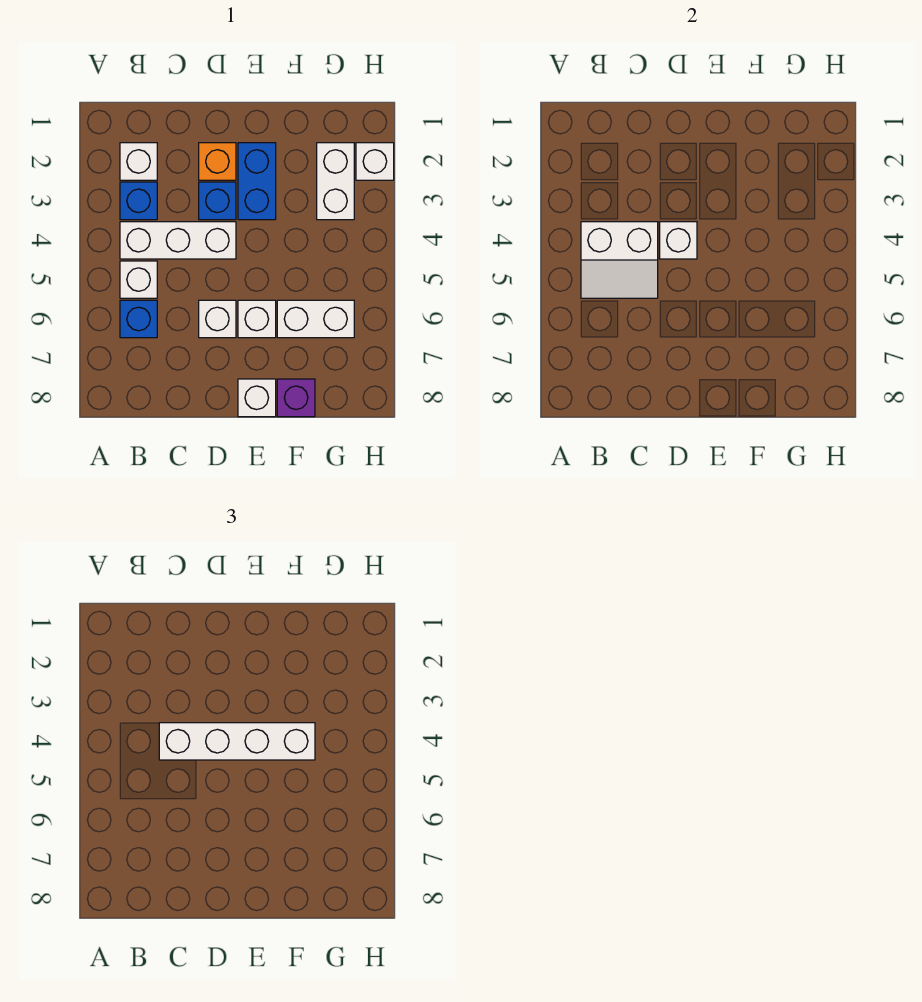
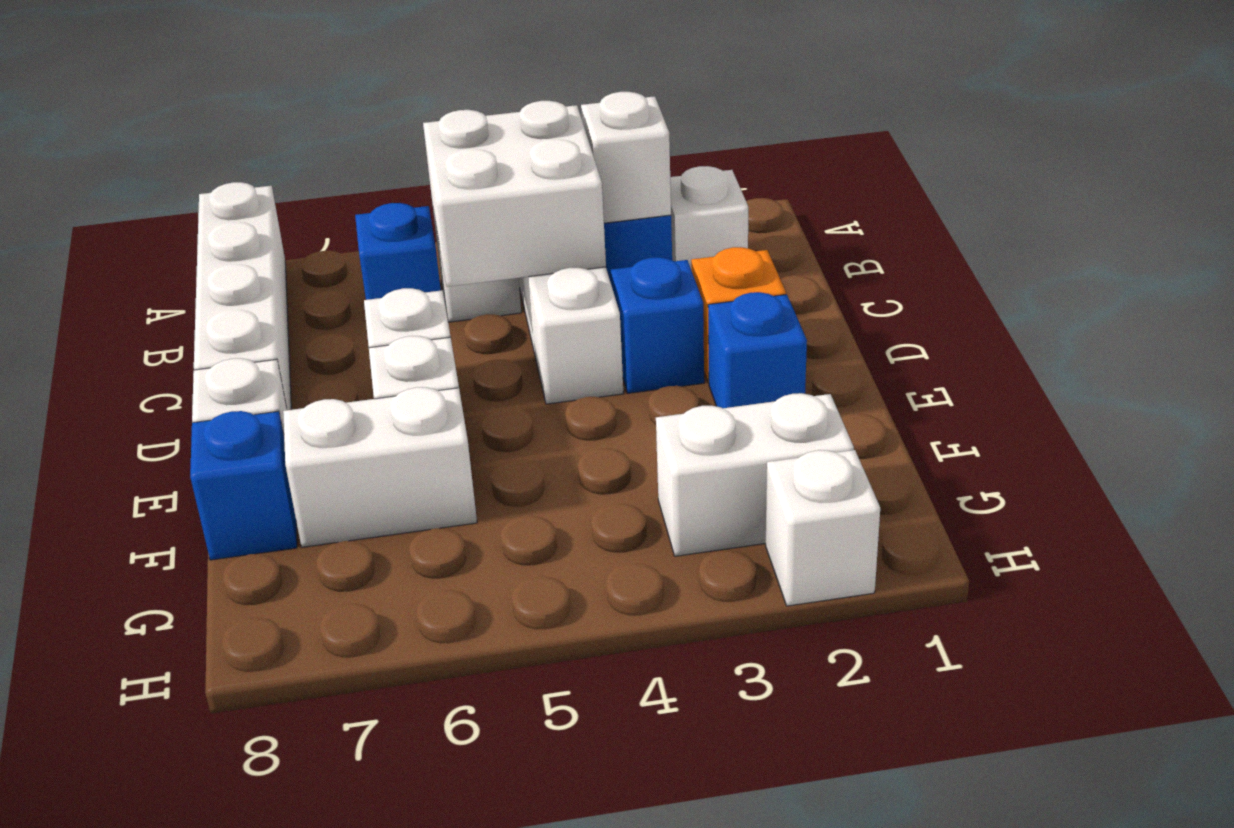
white slope B4:C5 level 2 top 4 -> white brick B4:C5 level 2
white brick C4:F4 level 3 -> white brick A8:D8 level 1
white brick D4 level 2 -> white brick B3 level 2
blue brick E2:E3 level 1 -> blue brick E2 level 1
white brick F6:G6 level 1 -> white brick F6:F7 level 1
purple brick F8 level 1 -> blue brick F8 level 1

